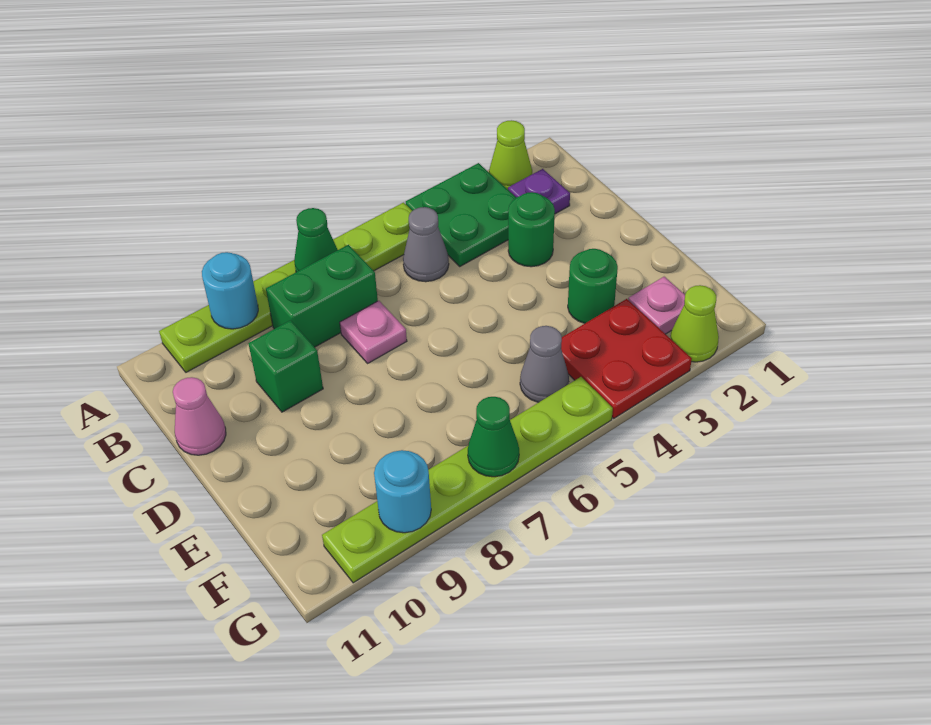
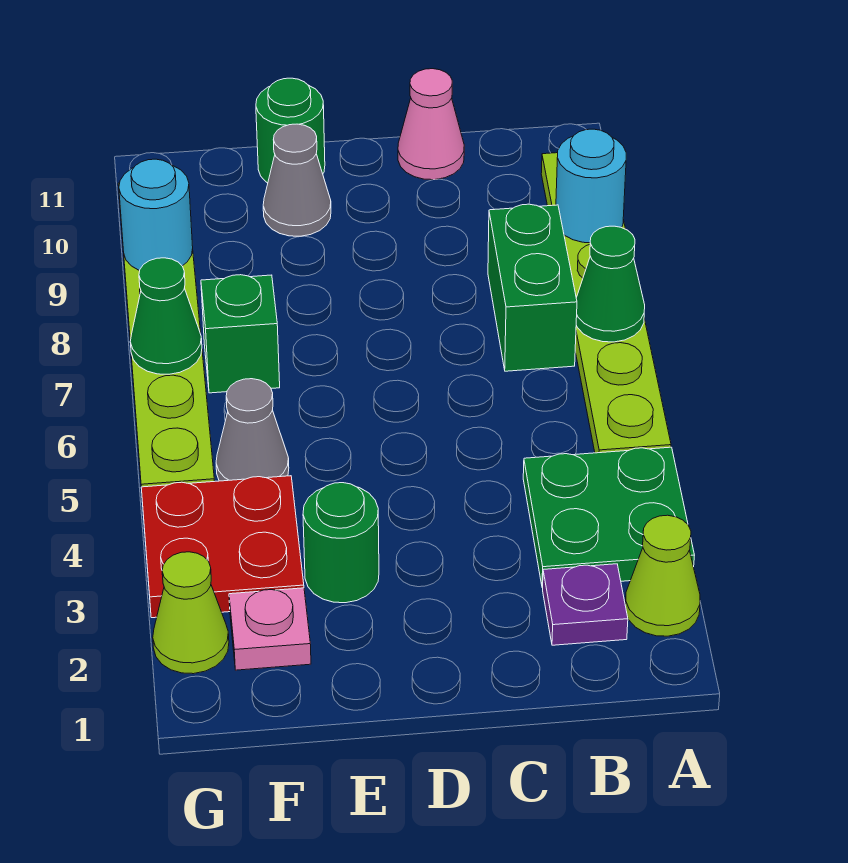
grey cone B5 level 1 -> grey cone E10 level 1
green round brick C3 level 1 -> green round brick E11 level 1
pink plate C7 level 1 -> none
green brick C9 level 1 -> green brick F7 level 1

